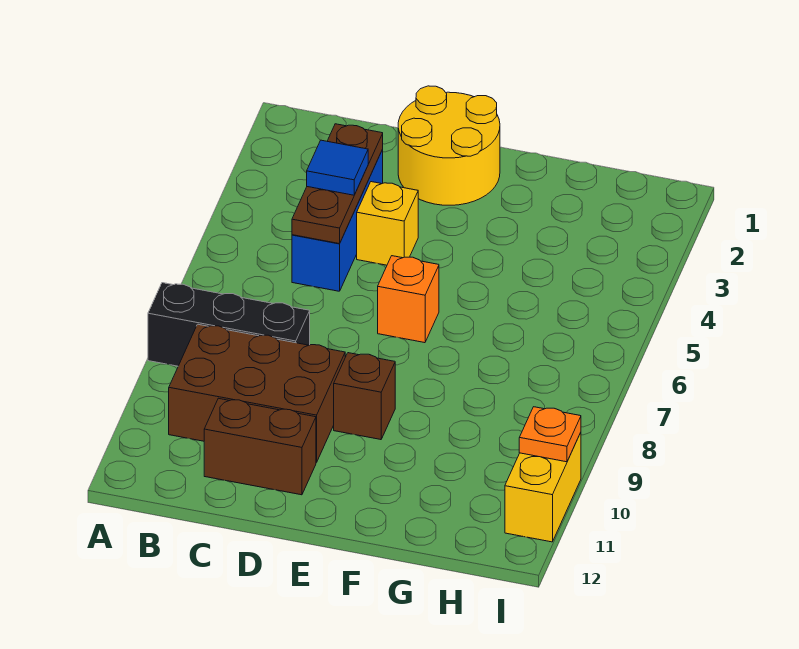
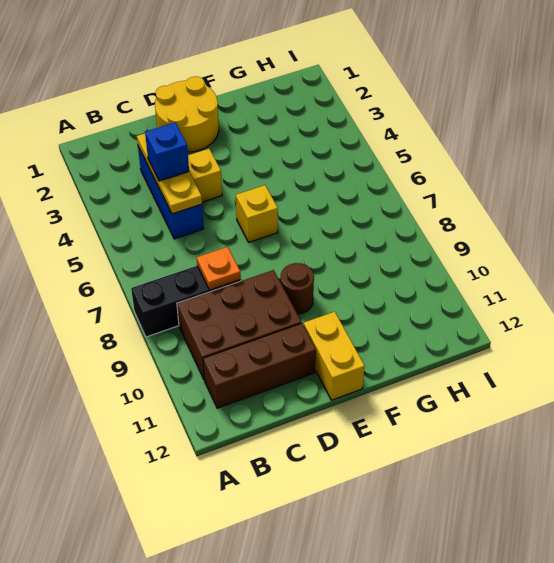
brown plate C3:C5 level 2 -> yellow plate C3:C5 level 2
blue tile C4 level 3 -> blue brick C4 level 3
brown brick C11:D11 level 1 -> brown brick B11:D11 level 1
orange brick E6 level 1 -> yellow brick E6 level 1
brown brick E9 level 1 -> brown round brick E9 level 1
yellow brick I10:I11 level 1 -> yellow brick E11:E12 level 1
orange plate I10 level 2 -> orange plate C8 level 2

